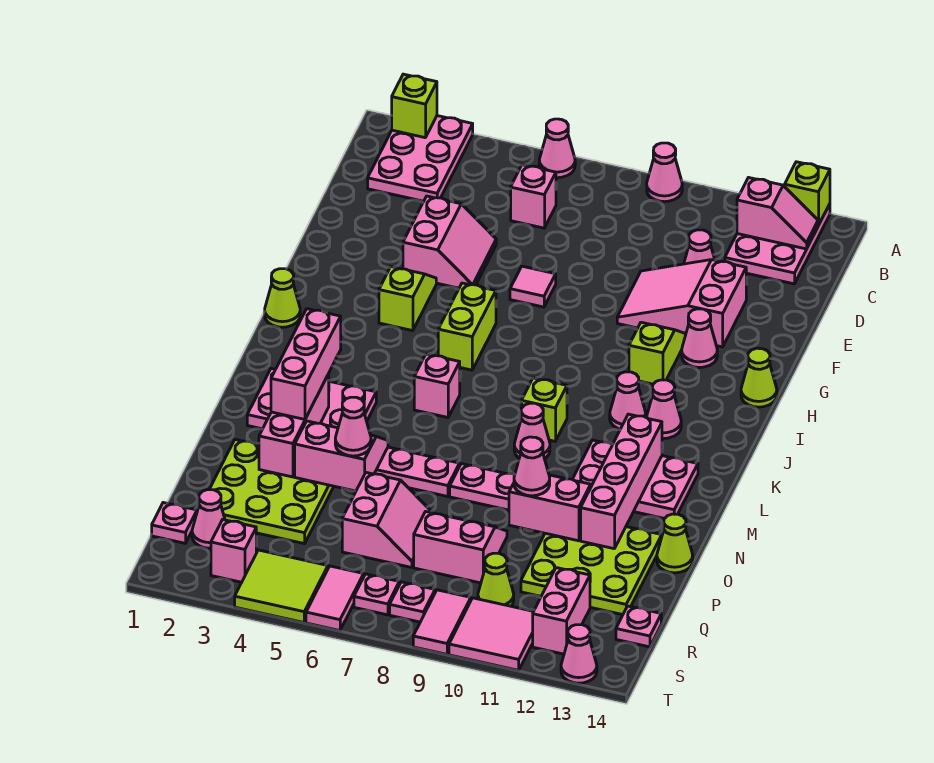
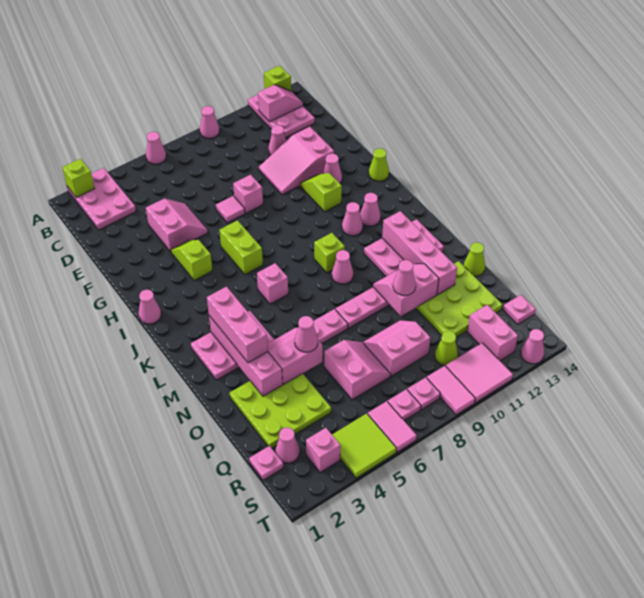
pink brick C6 level 1 -> pink brick F8 level 1
lime cone I1 level 1 -> pink cone I1 level 1
pink brick M3:O3 level 2 -> pink brick L3:O3 level 2

